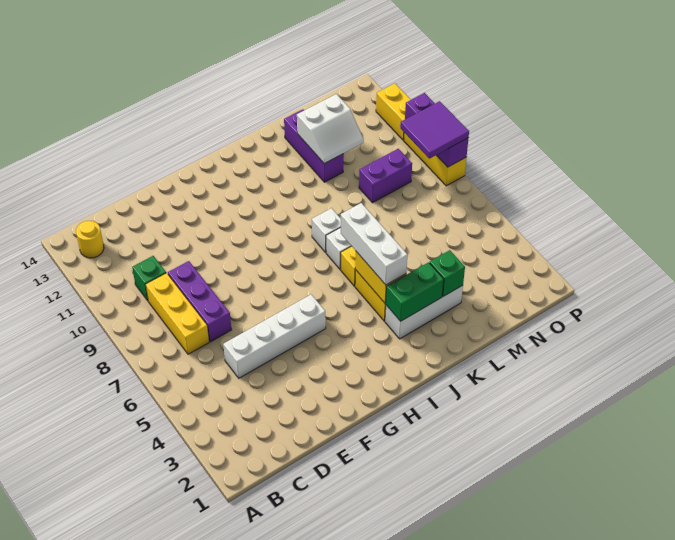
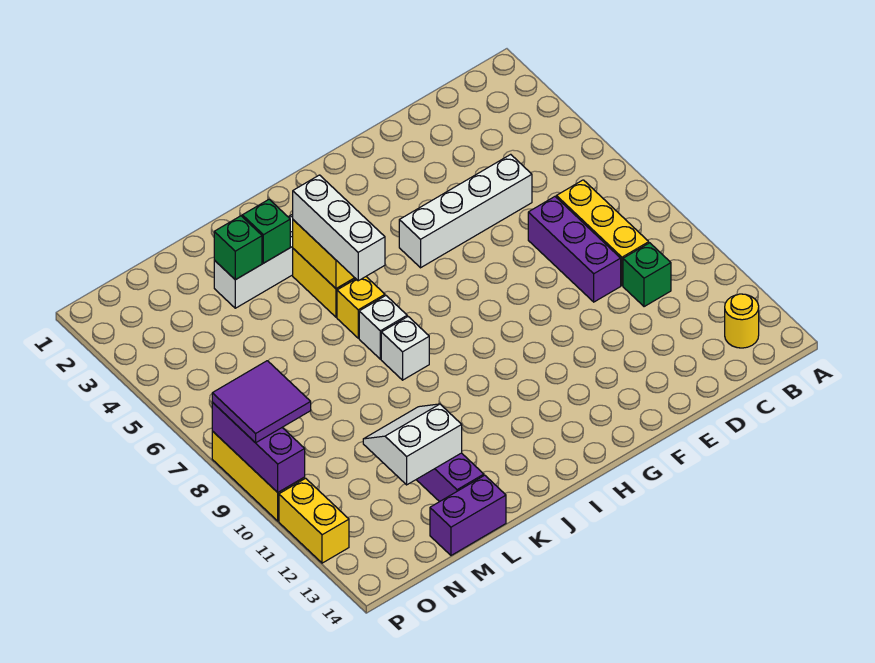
green brick J3:K3 level 2 -> green brick K3 level 2
purple brick M9:N9 level 1 -> purple brick L14:M14 level 1

